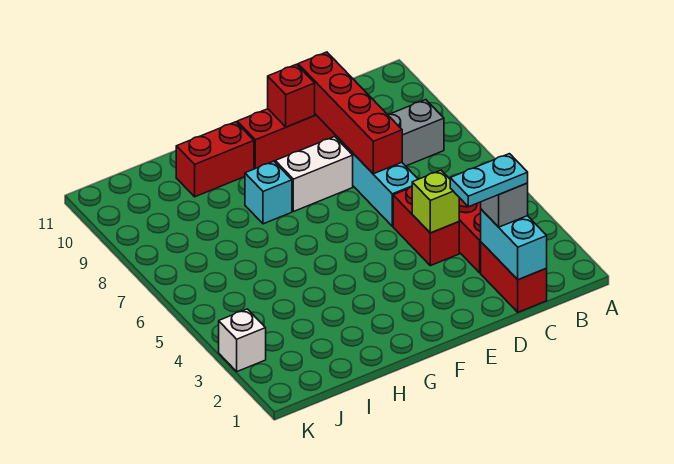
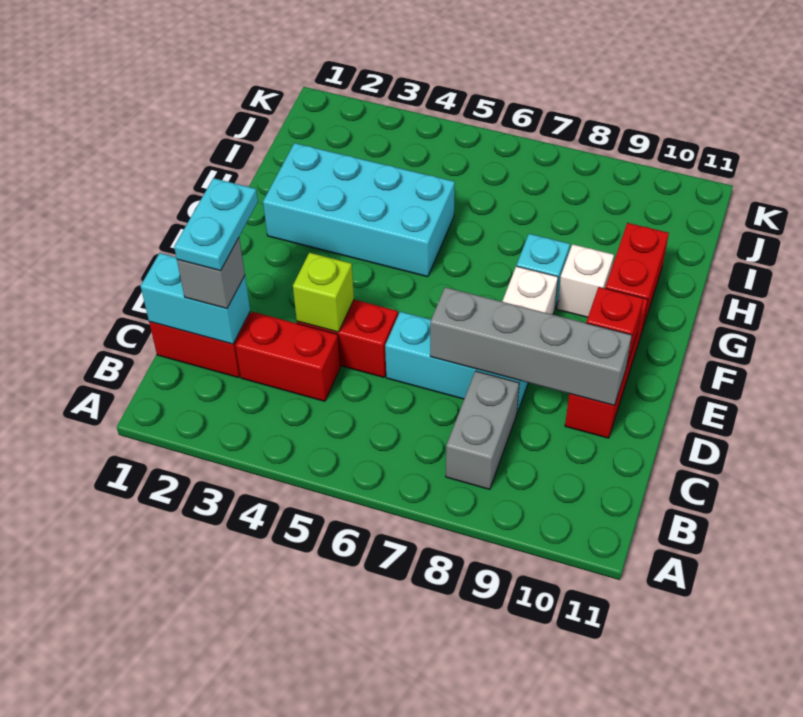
red brick D7:D10 level 2 -> grey brick D7:D10 level 2
none -> cyan brick G2:H5 level 1
white brick K3 level 1 -> white brick G9 level 1

